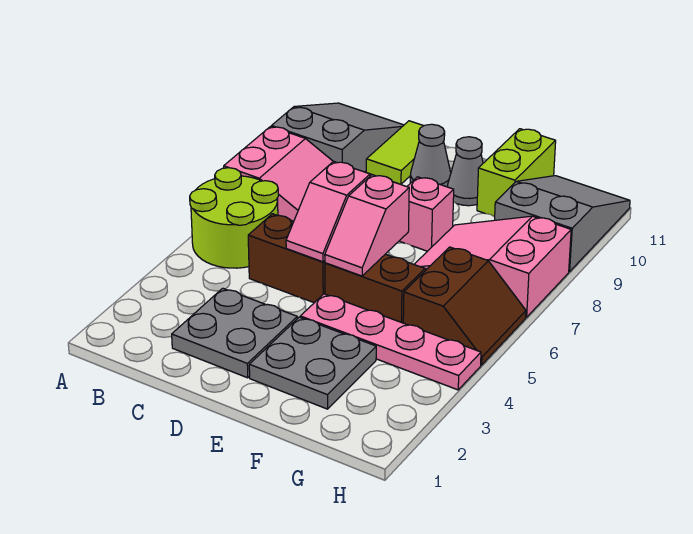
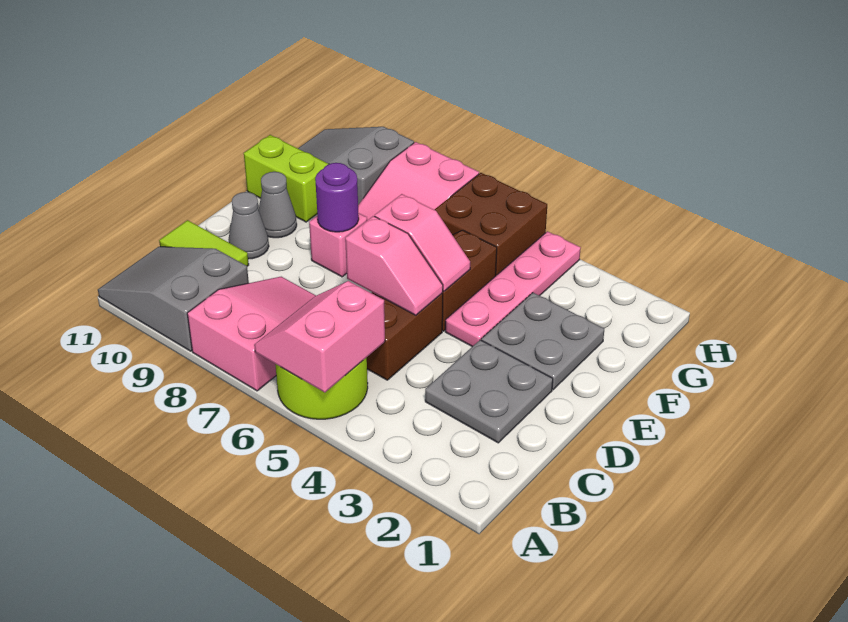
none -> pink slope A5:B6 level 2 top 5
none -> purple round brick E8 level 2
brown slope G5:H6 level 1 top G -> brown brick G5:H6 level 1

